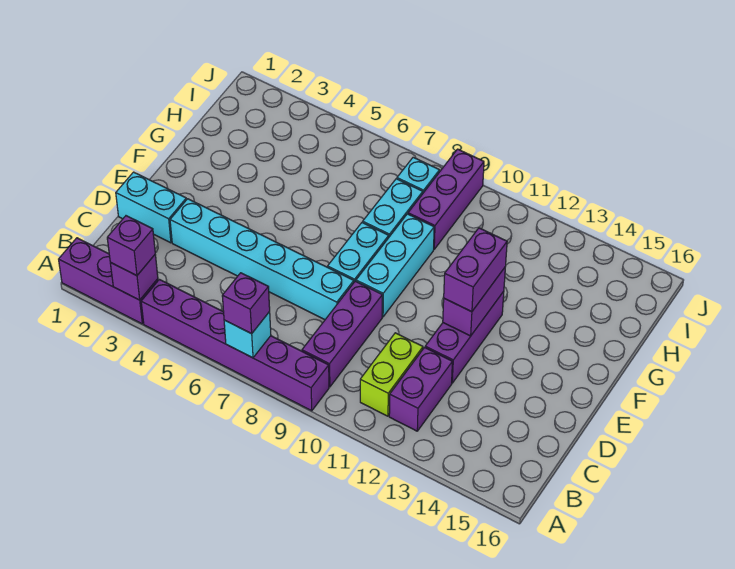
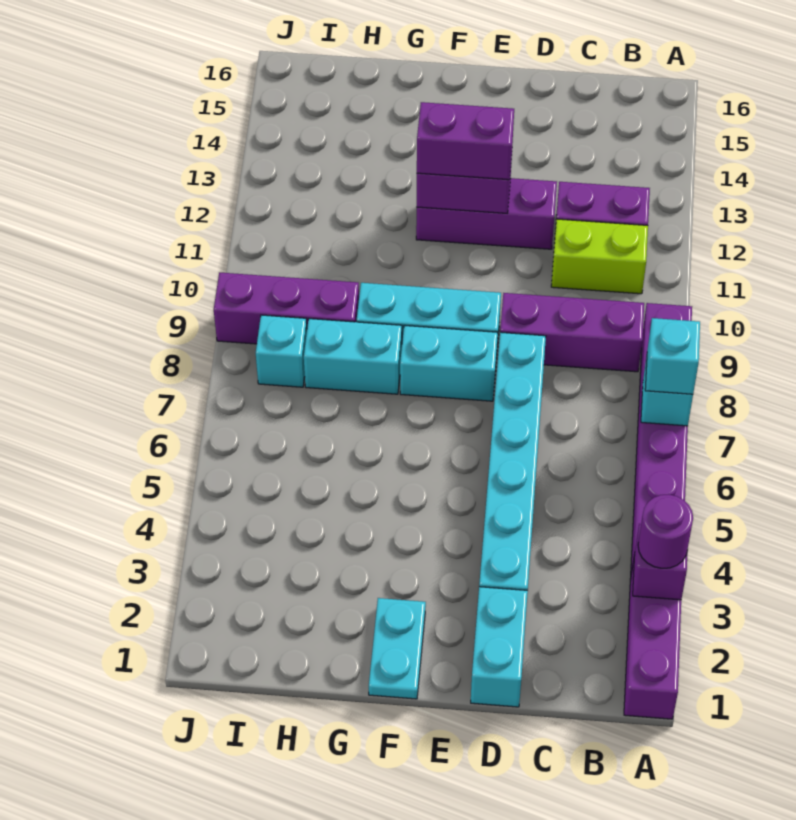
purple brick A3 level 3 -> purple round brick A3 level 3
purple brick A7 level 3 -> cyan brick A7 level 3
none -> cyan plate F1:F2 level 1

